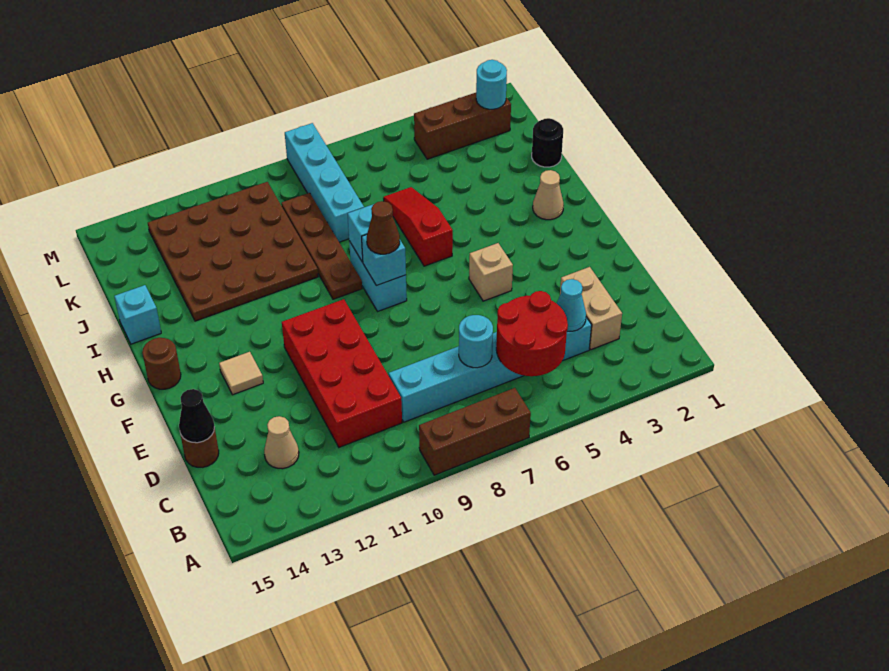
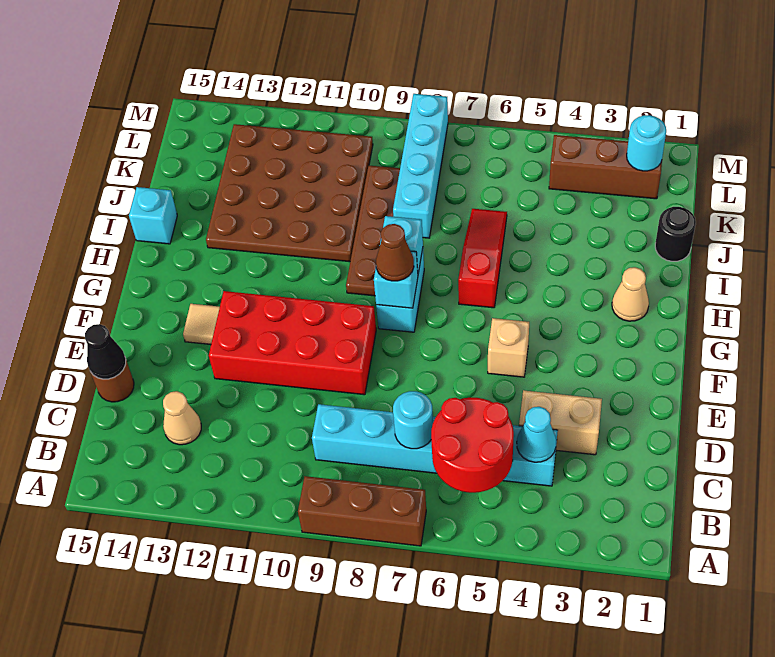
tan brick C3:D3 level 1 -> tan brick D3:D4 level 1
red brick C10:F11 level 1 -> red brick E9:F12 level 1
brown round brick G15 level 1 -> none

